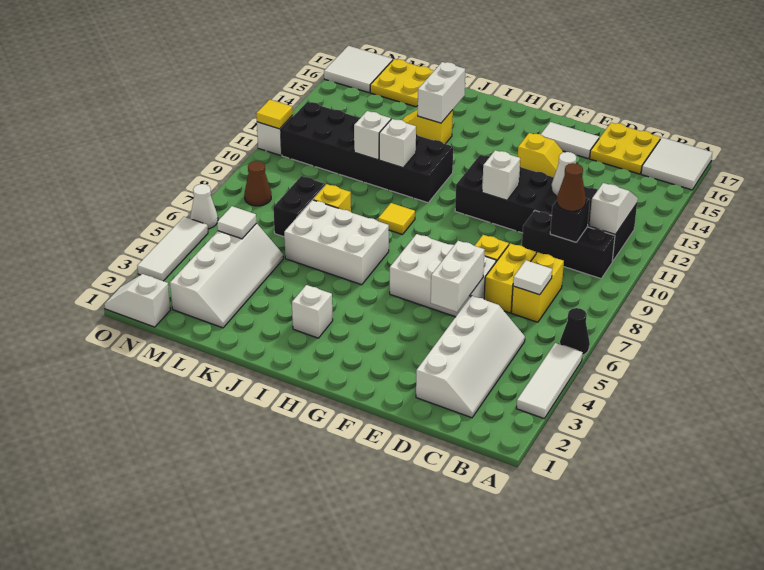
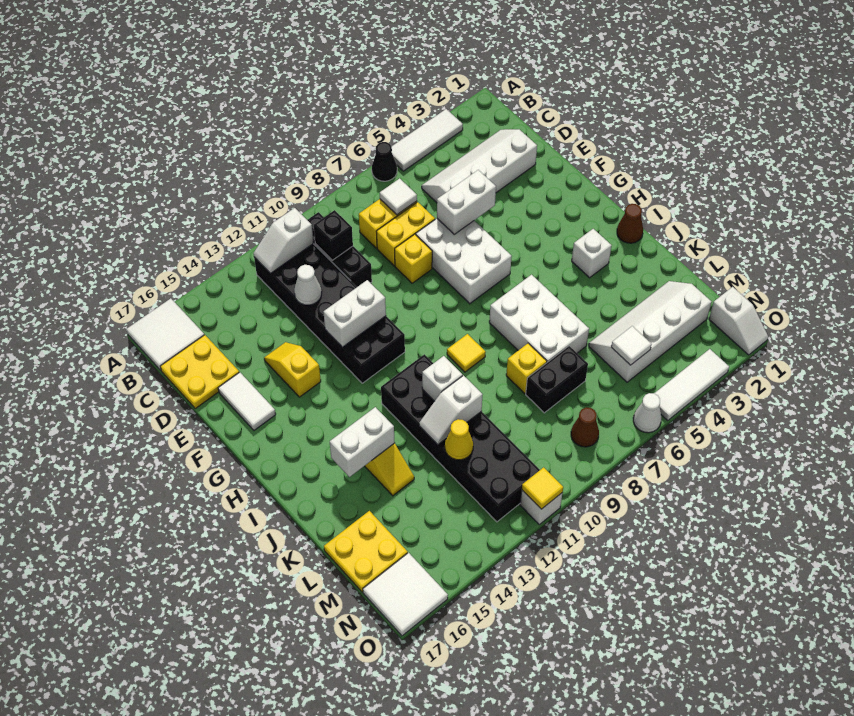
brown cone C10 level 3 -> brown cone I1 level 1
white brick F11 level 2 -> white brick F11:F12 level 2
none -> yellow cone L12 level 2

